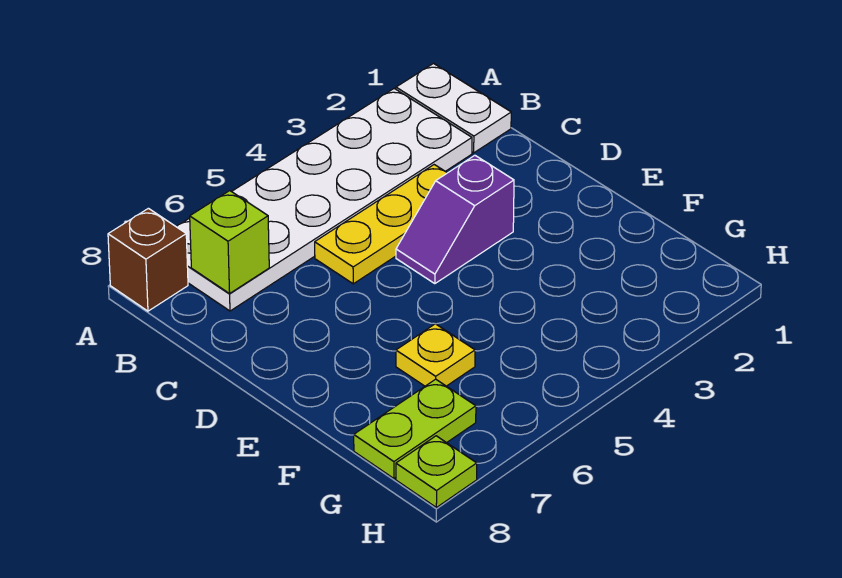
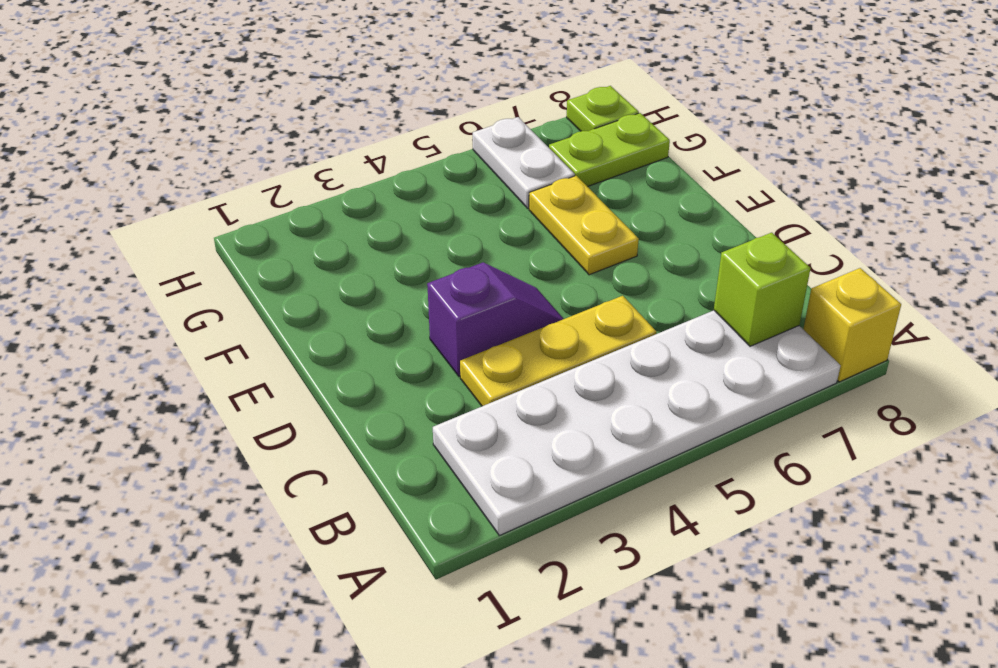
white plate A1:B1 level 1 -> white plate G6:H6 level 1
brown brick A8 level 1 -> yellow brick A8 level 1
yellow plate F6 level 1 -> yellow plate E6:F6 level 1

